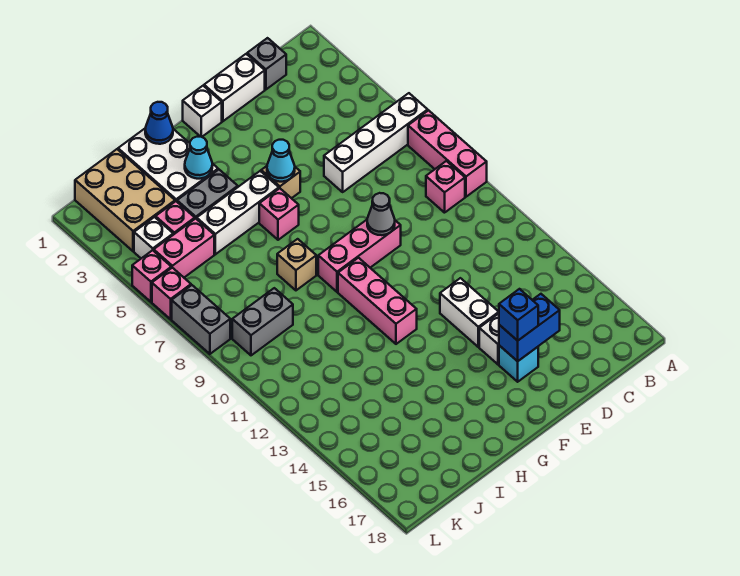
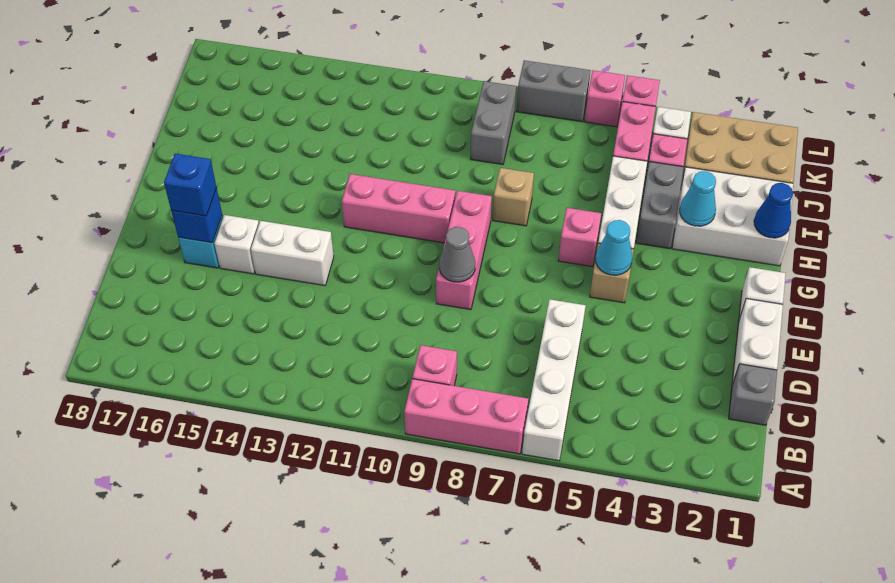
blue brick D16:E16 level 2 -> blue brick E16 level 2

